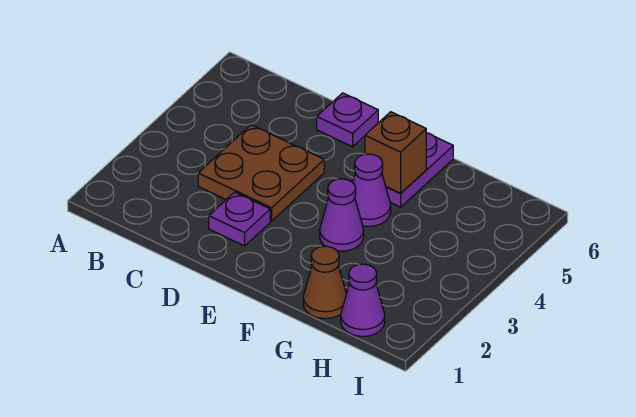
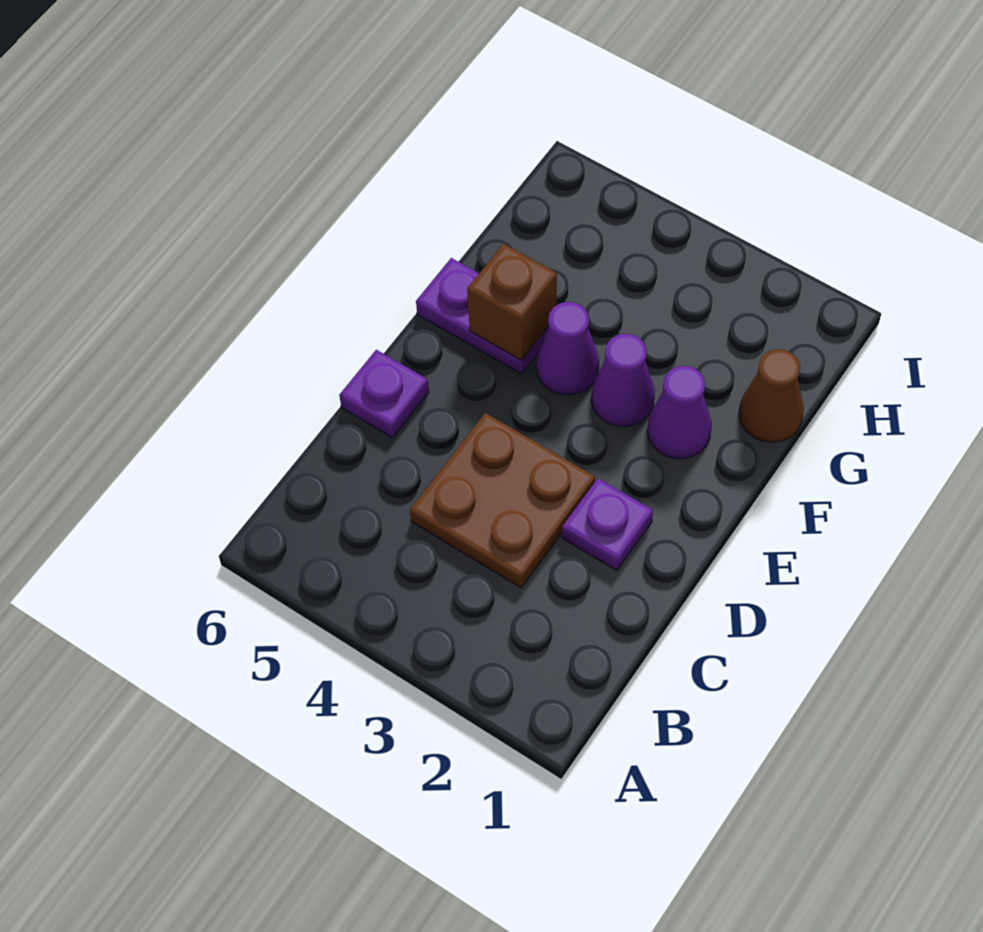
purple cone H1 level 1 -> purple cone F2 level 1

